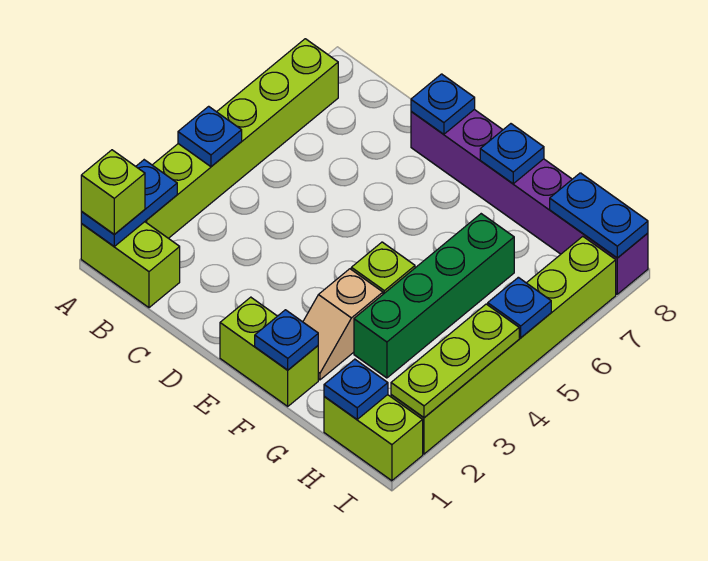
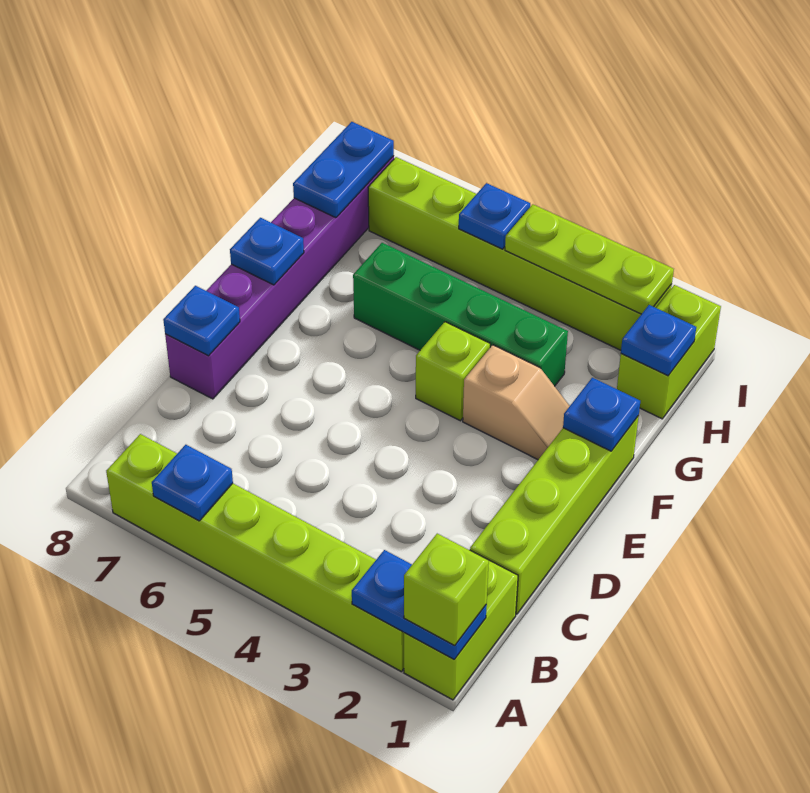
blue plate A4 level 2 -> blue plate A6 level 2
lime brick E1:F1 level 1 -> lime brick C1:F1 level 1

